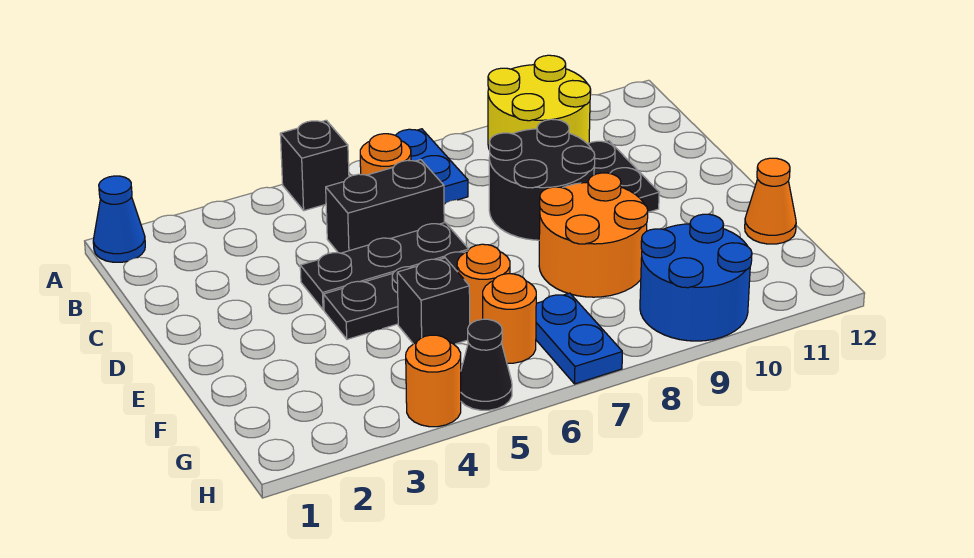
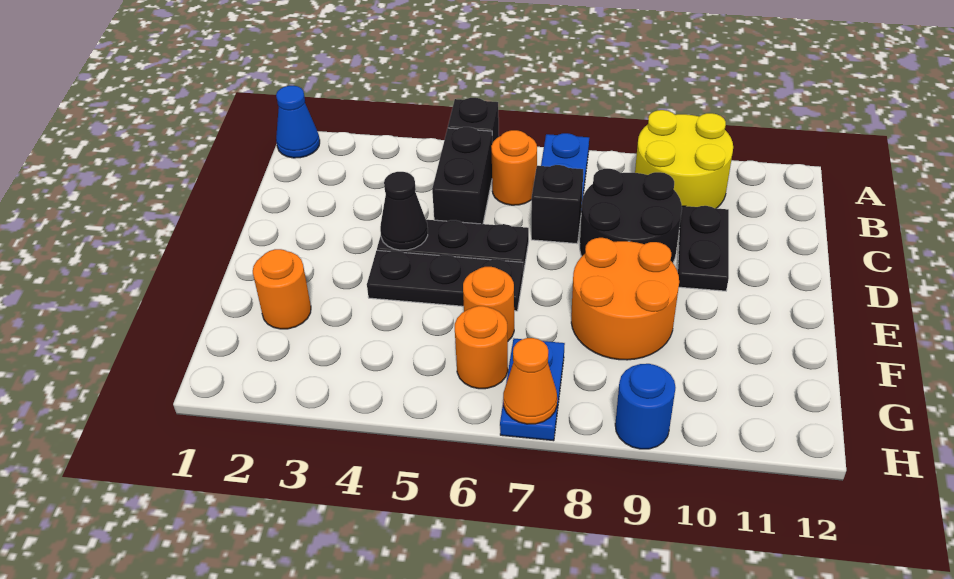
black brick C5:C6 level 1 -> black brick B5:C5 level 1
black brick F5 level 1 -> black brick C7 level 1
orange cone F12 level 1 -> orange cone H7 level 2
blue round brick G9:H10 level 1 -> blue round brick H9 level 1
orange round brick H4 level 1 -> orange round brick F2 level 1
black cone H5 level 1 -> black cone D4 level 2

